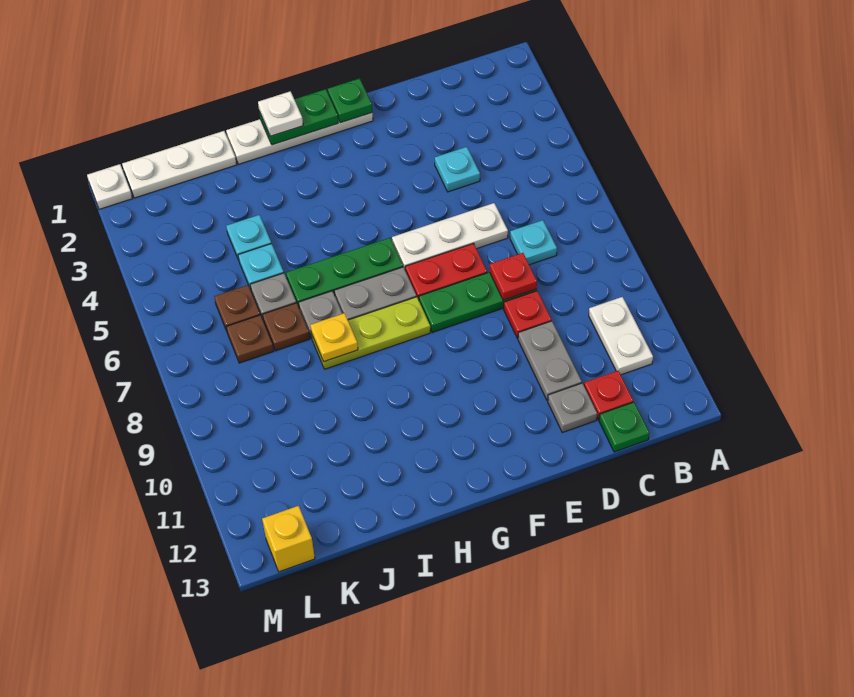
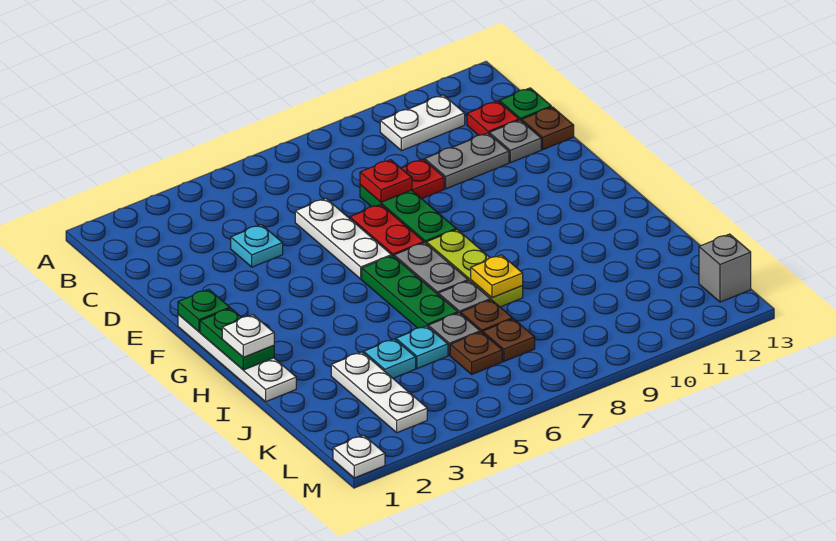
cyan plate C7 level 1 -> none
none -> brown plate D13 level 1
white plate J1:L1 level 1 -> white plate J3:L3 level 1
yellow brick L13 level 1 -> grey brick L13 level 1

